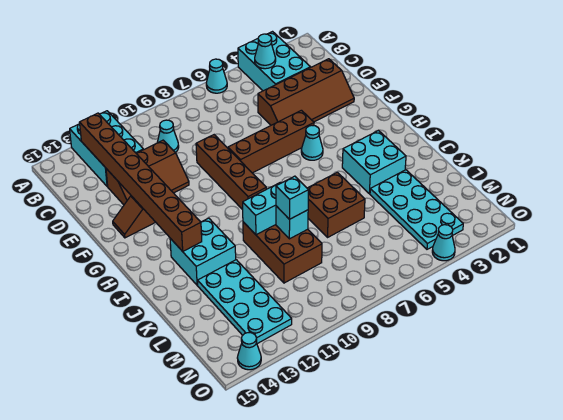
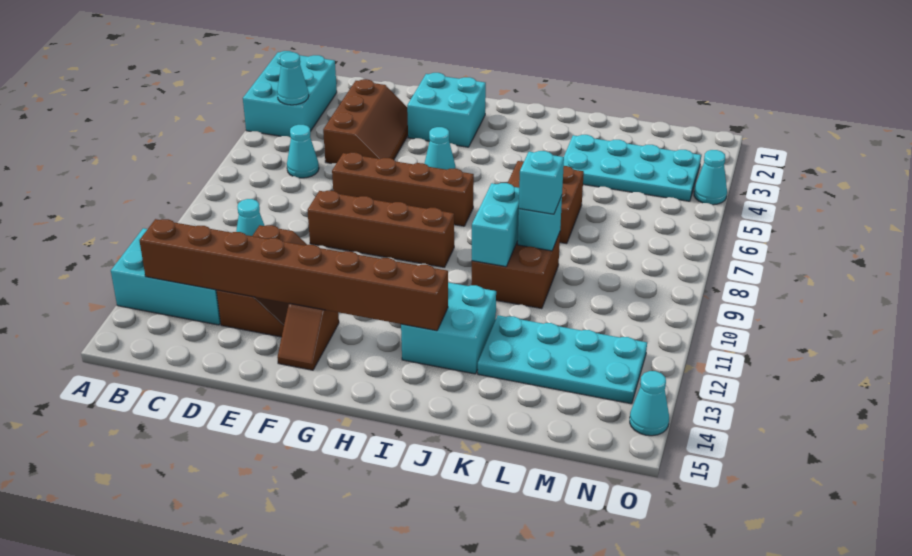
cyan brick A3:C4 level 1 -> cyan brick A2:B4 level 1
cyan cone A6 level 1 -> cyan cone C6 level 1
brown slope D2:E5 level 1 top D -> brown slope D3:E5 level 1 top D
brown brick F5:F8 level 1 -> brown brick E7:H7 level 1
cyan brick I3:J4 level 1 -> cyan brick F2:G3 level 1
brown brick J9:L10 level 1 -> brown brick J9:K10 level 1

